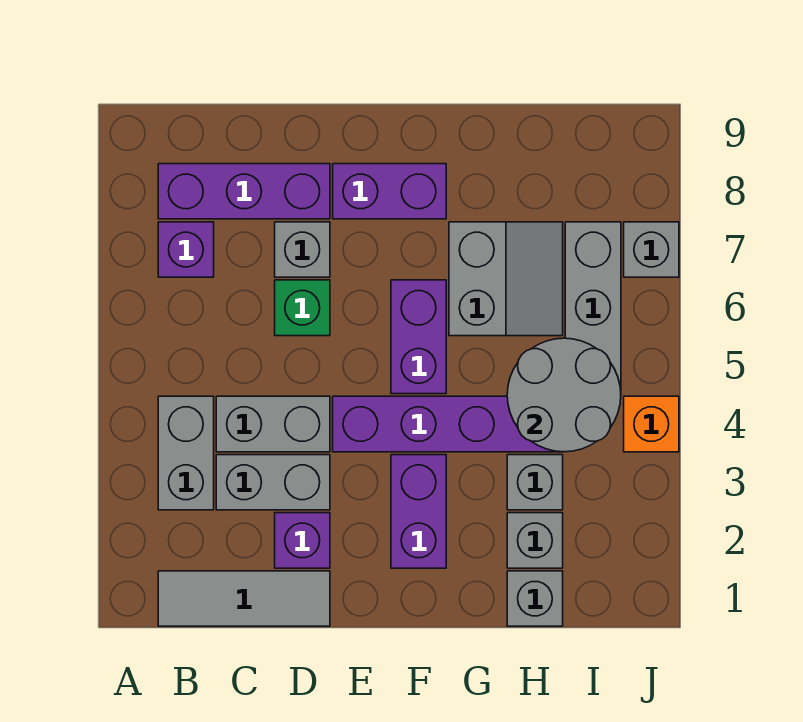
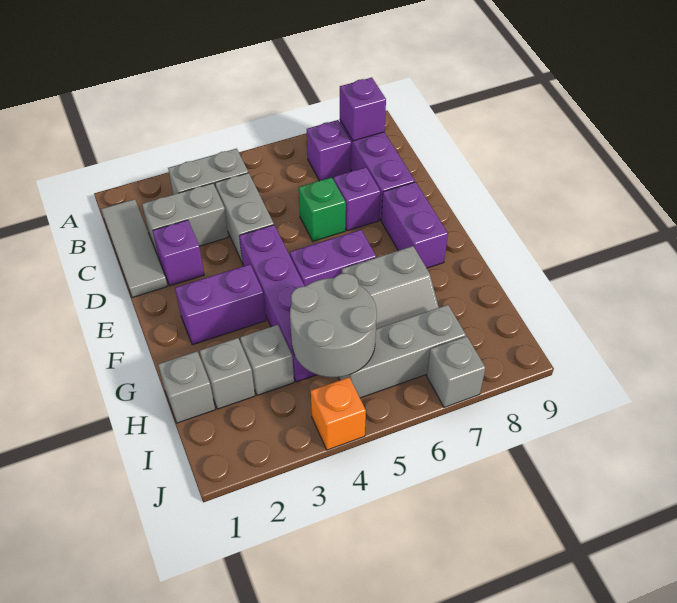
none -> purple brick B8 level 2
grey brick C3:D3 level 1 -> grey brick C2:C3 level 1
grey brick D7 level 1 -> purple brick D7 level 1

